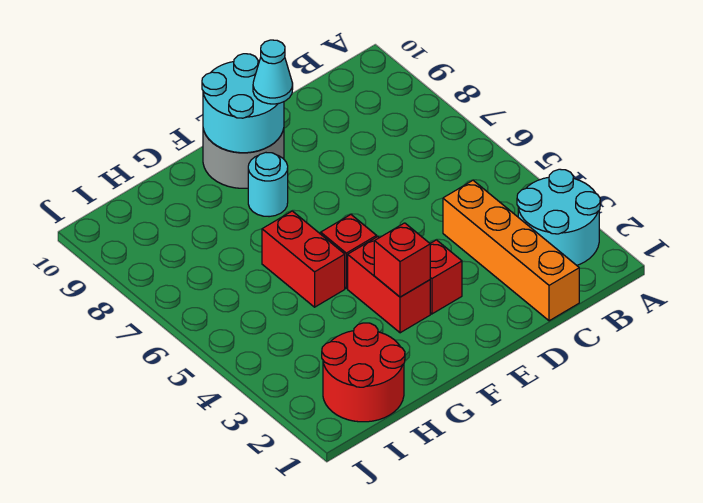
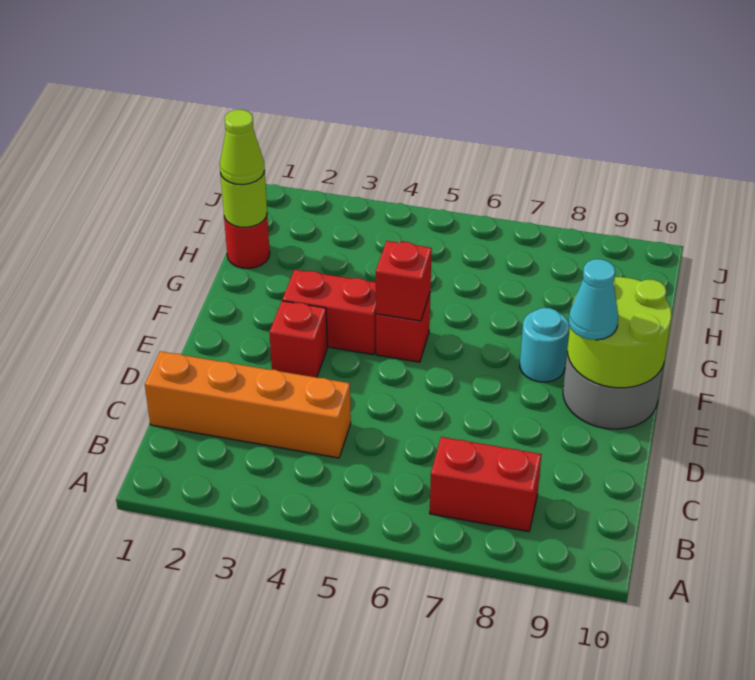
cyan round brick A2:B3 level 1 -> none
cyan round brick E9:F10 level 2 -> lime round brick E9:F10 level 2
red brick F3 level 2 -> red brick F5 level 2
red brick G5:G6 level 1 -> red brick B7:B8 level 1
red round brick H1:I2 level 1 -> red round brick H1 level 1
none -> lime round brick H1 level 2
none -> lime cone H1 level 3

